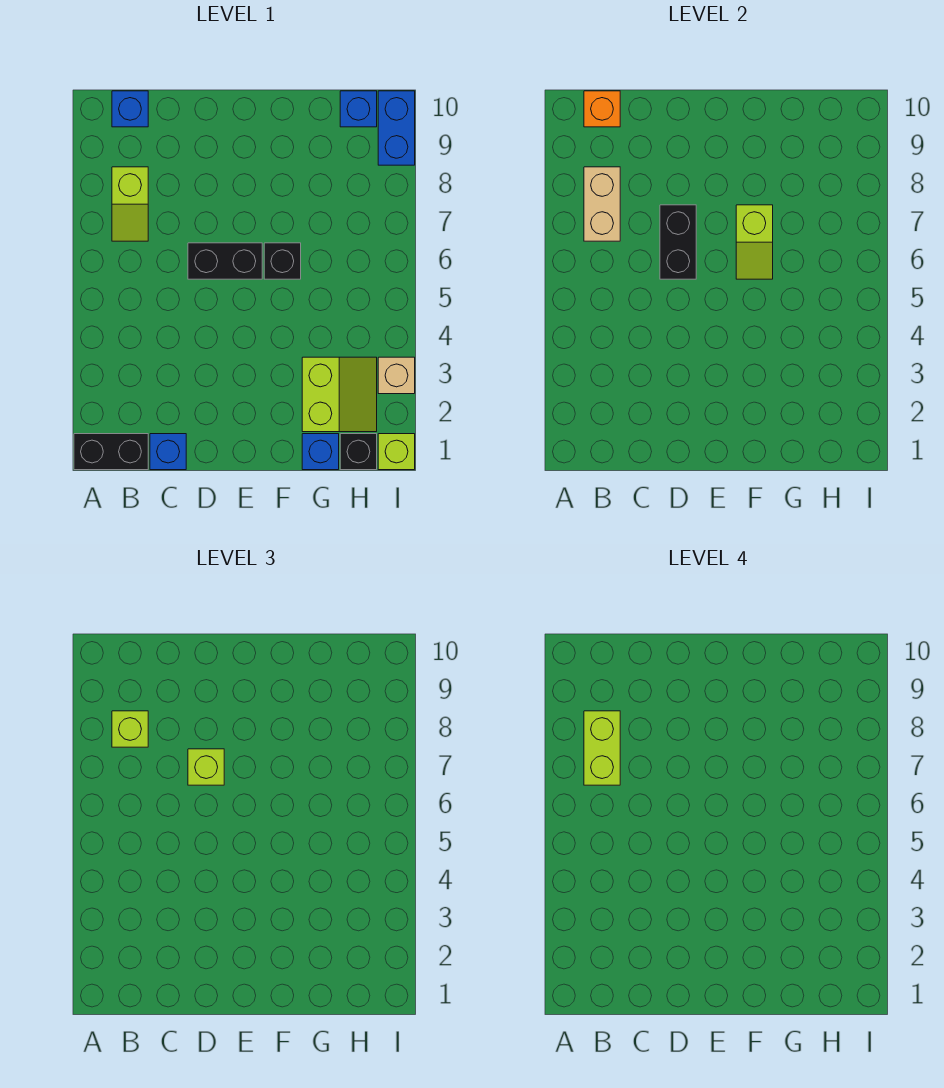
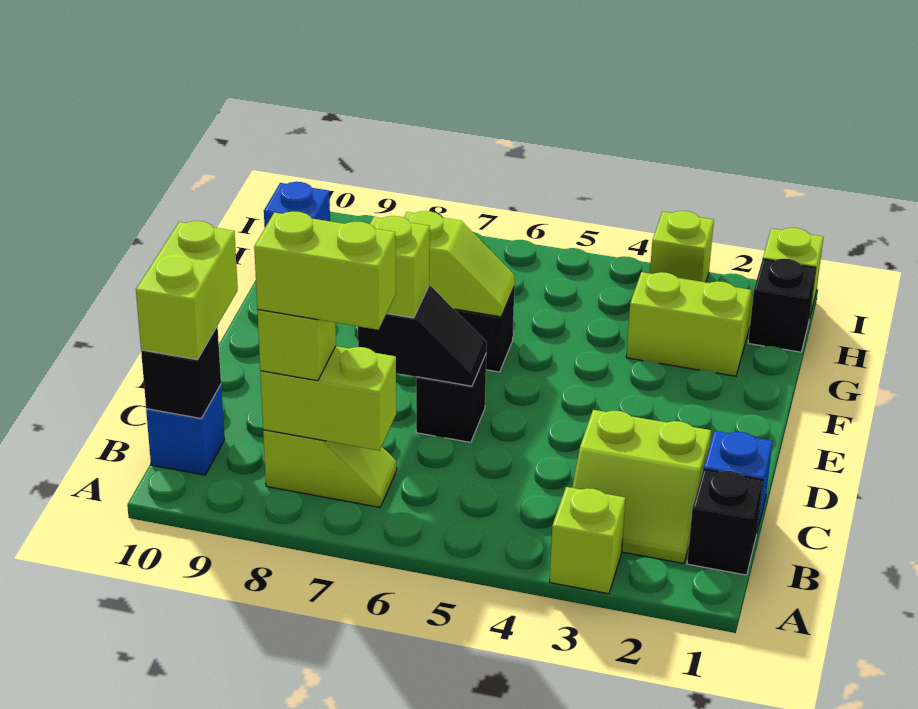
black brick A1:B1 level 1 -> black brick B1 level 1
none -> lime brick A3 level 1
none -> lime slope B2:C3 level 1 top C
tan brick B7:B8 level 2 -> lime brick B7:B8 level 2
orange brick B10 level 2 -> black brick B10 level 2
none -> lime brick B10:C10 level 3
black brick D6:E6 level 1 -> black brick D6 level 1
black brick D6:D7 level 2 -> black slope D6:D7 level 2 top 7
blue brick G1 level 1 -> none
tan brick I3 level 1 -> lime brick I3 level 1
blue brick I9:I10 level 1 -> none

